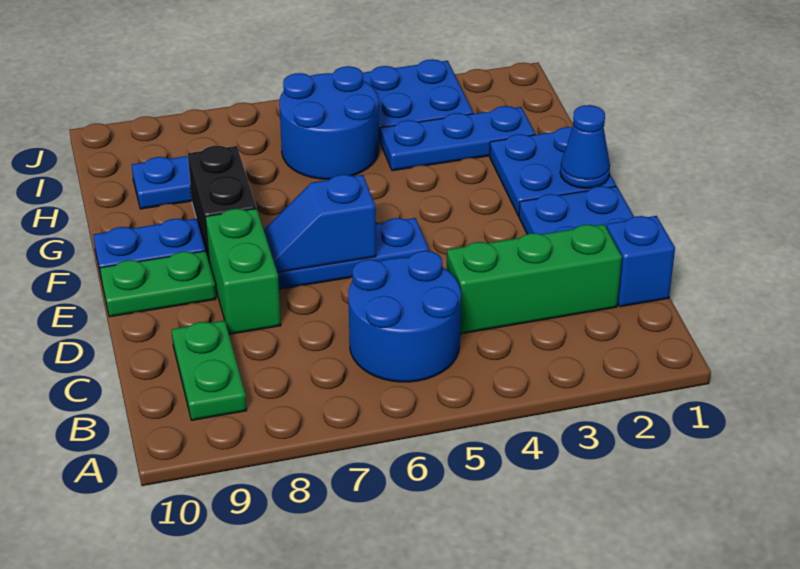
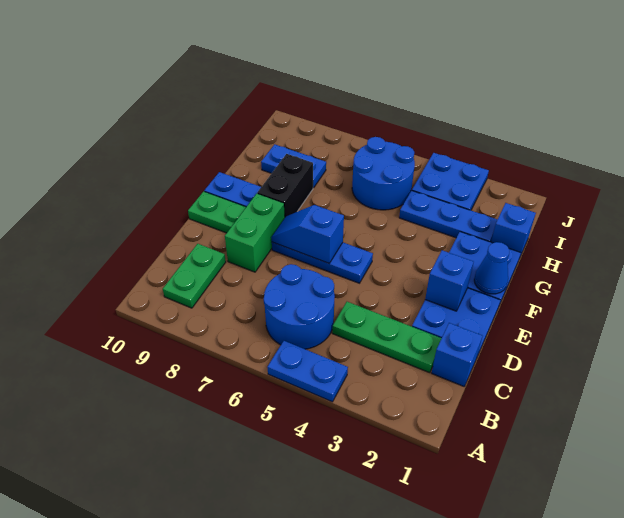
none -> blue plate A4:A5 level 1
green brick C2:C4 level 1 -> green plate C2:C4 level 1
none -> blue brick E2 level 2
none -> blue brick H1 level 1

